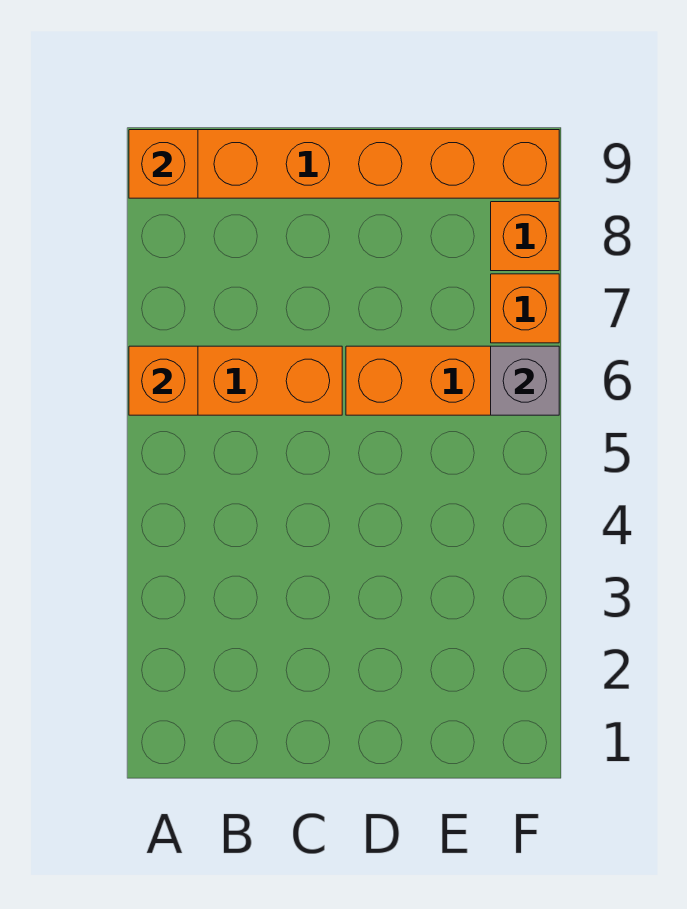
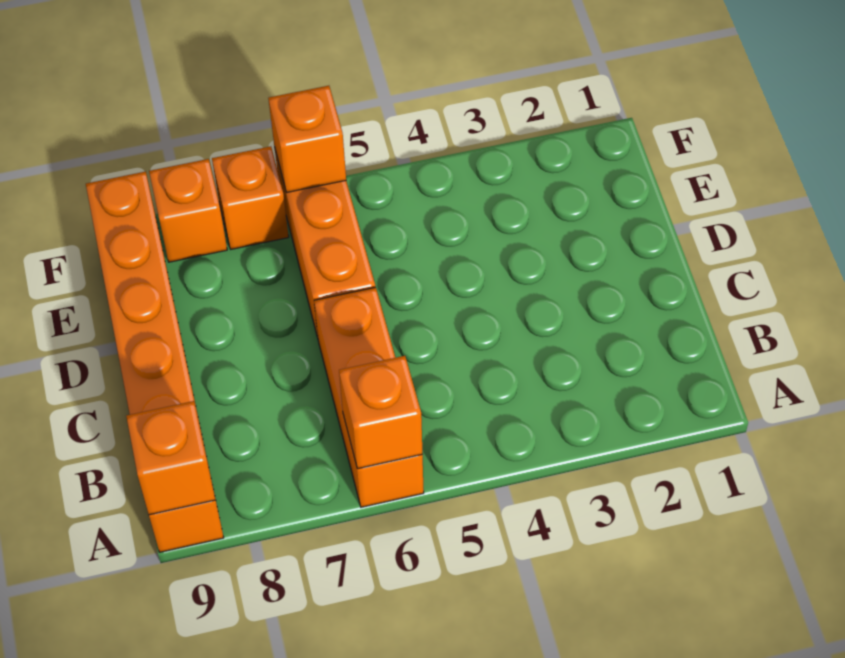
grey brick F6 level 2 -> orange brick F6 level 2

